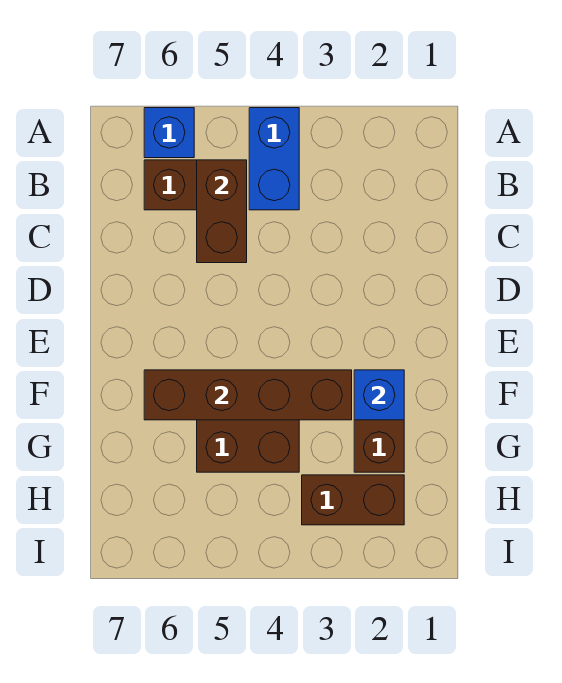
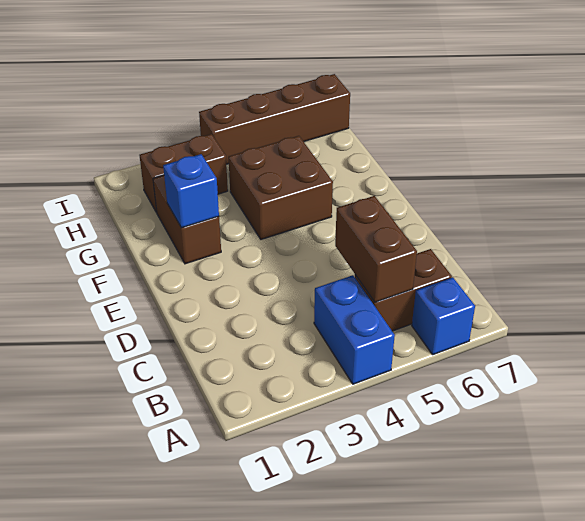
brown brick F3:F6 level 2 -> brown brick I4:I7 level 1

